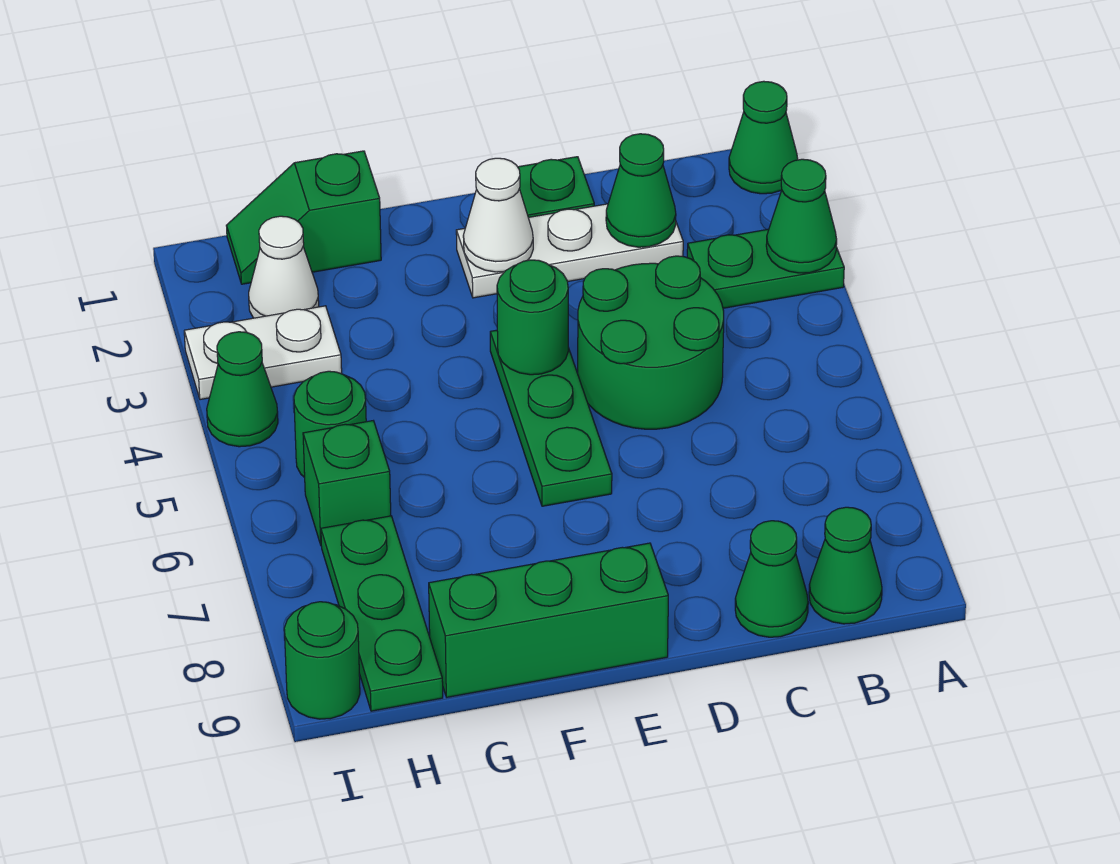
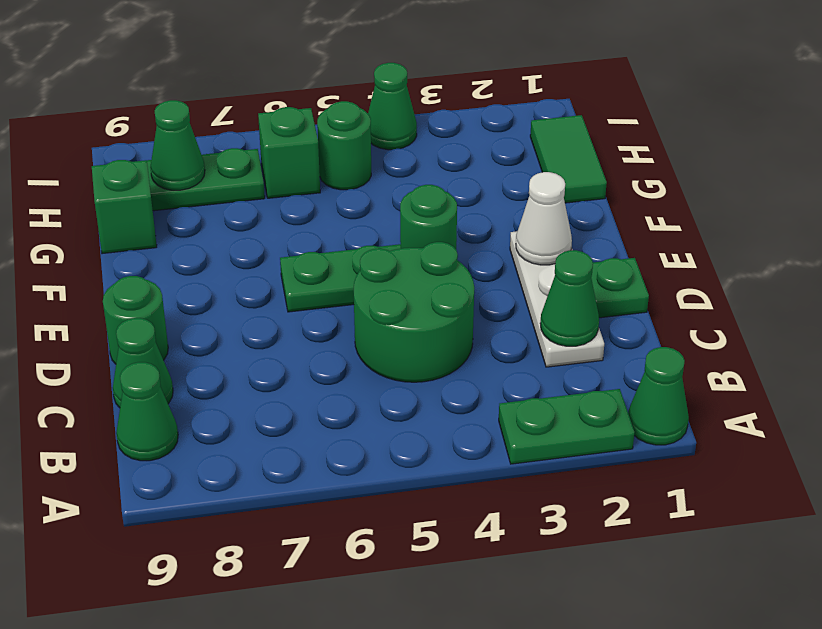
green plate A3:B3 level 1 -> green plate A2:A3 level 1
green cone A3 level 2 -> green cone H8 level 2
green brick E9:G9 level 1 -> green brick G9 level 1
green slope G1:H1 level 1 top G -> green tile G1:H1 level 1
white cone H2 level 1 -> none
white plate H3:I3 level 1 -> none
green round brick I9 level 1 -> green round brick D9 level 1

